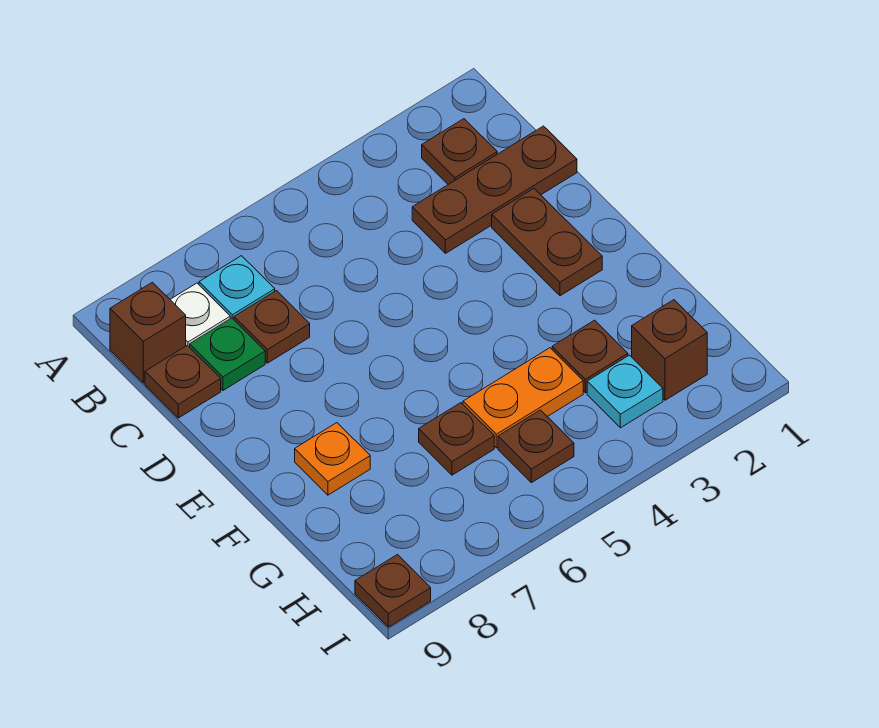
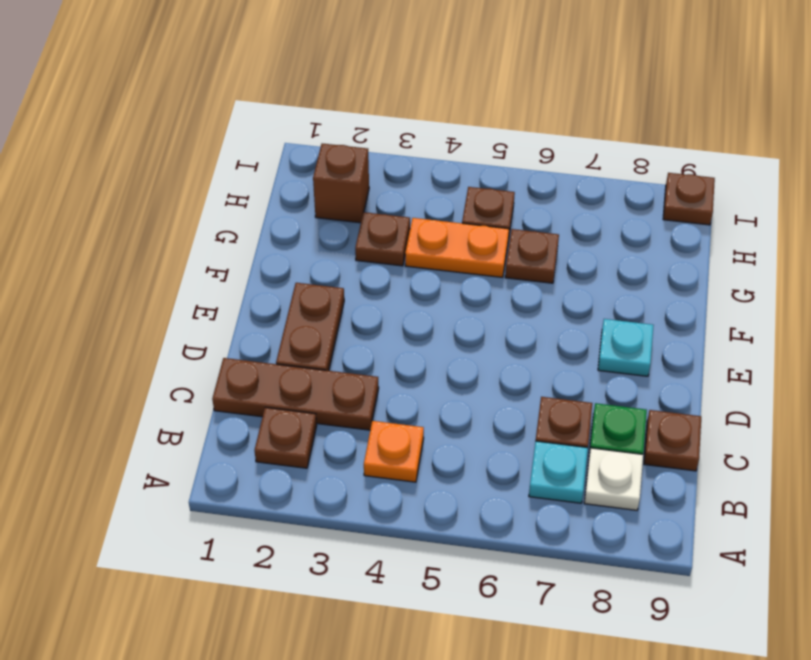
brown brick B9 level 1 -> none
orange plate F8 level 1 -> orange plate B4 level 1
cyan plate H3 level 1 -> cyan plate E8 level 1

